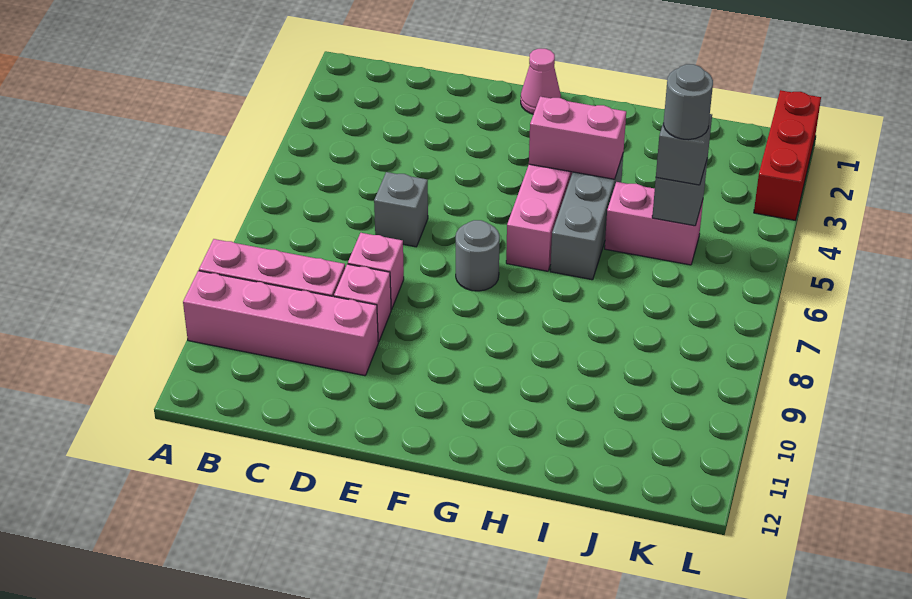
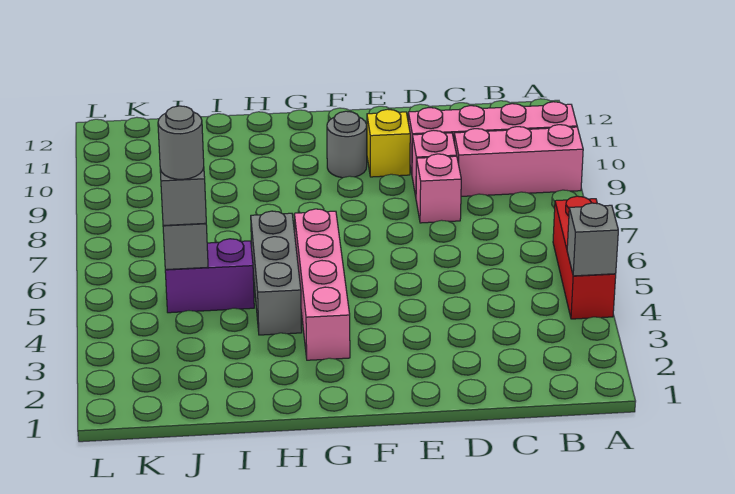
grey brick D6 level 1 -> grey brick A4 level 2
none -> yellow brick E10 level 1
pink cone F1 level 1 -> none
grey round brick F7 level 1 -> grey round brick F10 level 1
pink brick G4:H4 level 2 -> none
pink brick I5:J5 level 1 -> purple brick I5:J5 level 1
red brick L1:L3 level 1 -> red brick A4:A6 level 1

